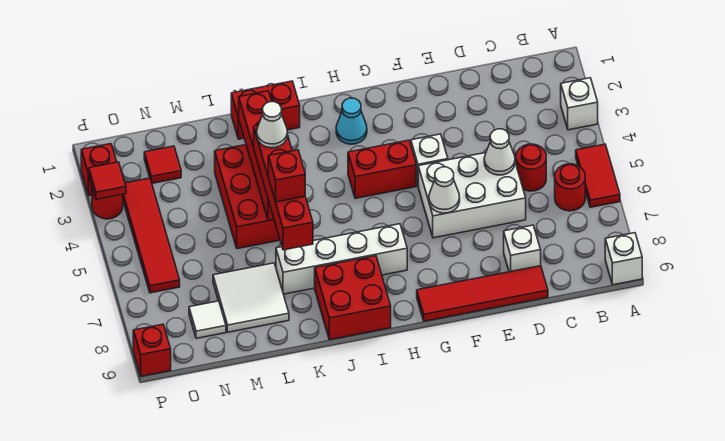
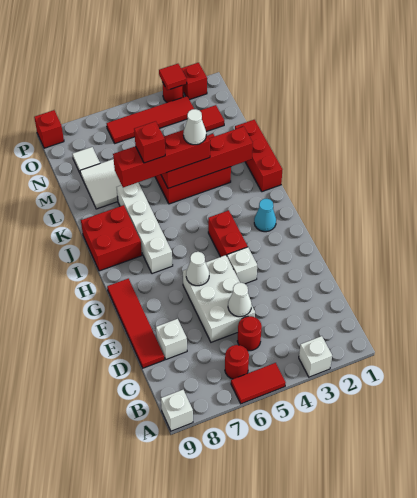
red brick J1:K1 level 1 -> red brick J1:L1 level 1

